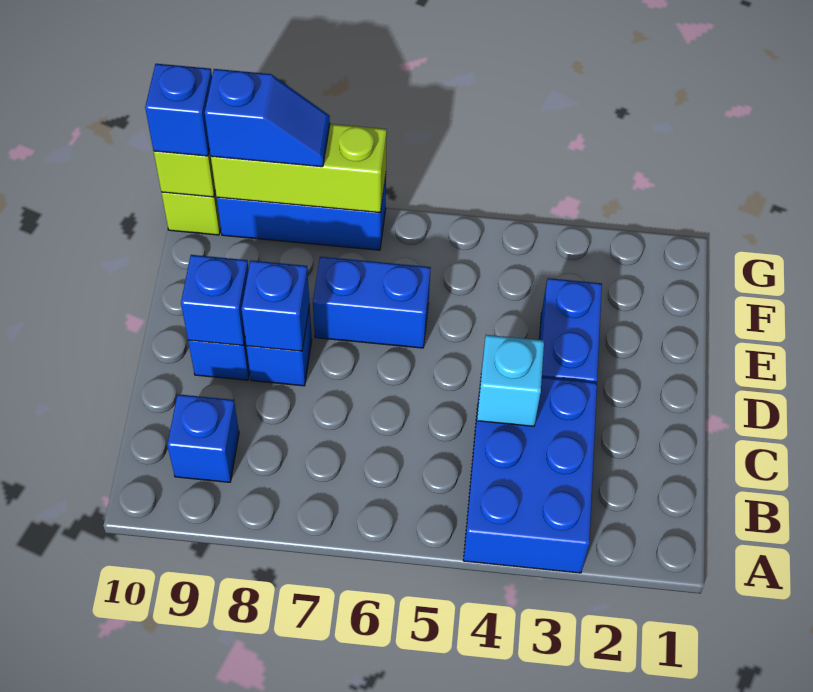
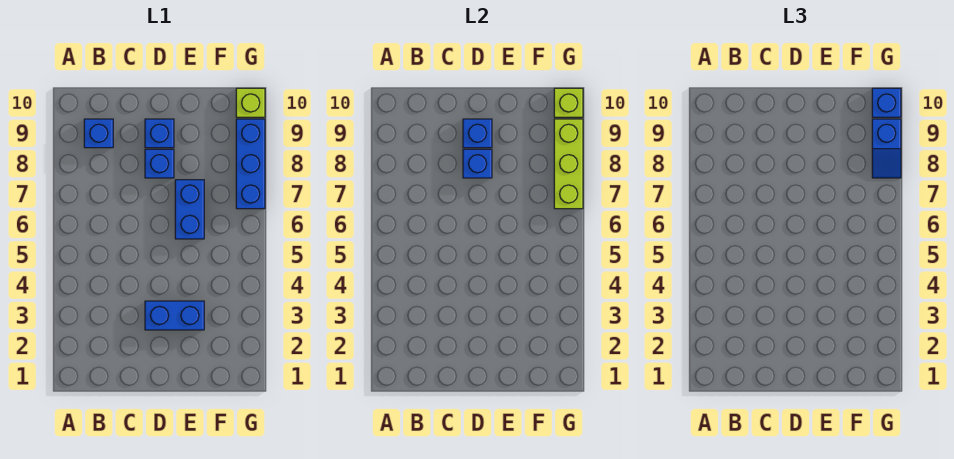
blue brick A3:C4 level 1 -> none
cyan brick C4 level 2 -> none

